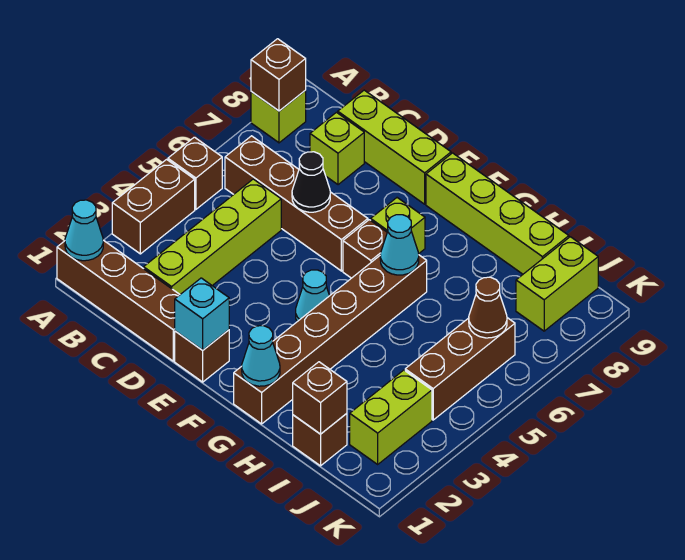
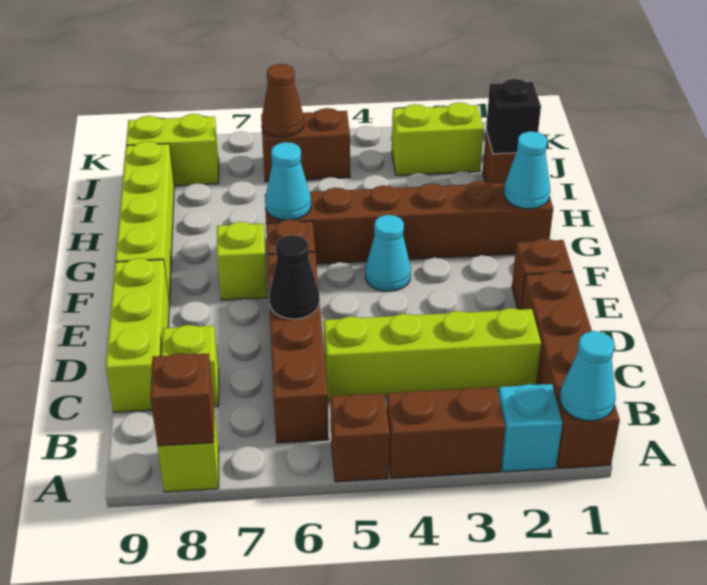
cyan brick E1 level 2 -> cyan brick A2 level 1
brown brick I1 level 2 -> black brick I1 level 2
brown brick J4:J6 level 1 -> brown brick J5:J6 level 1

